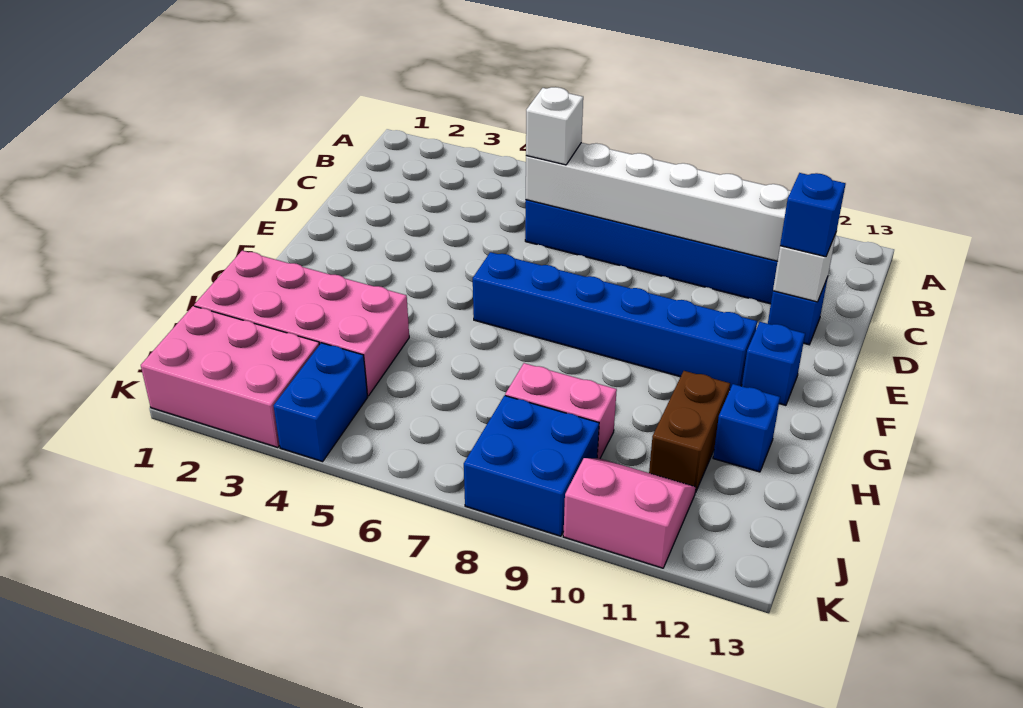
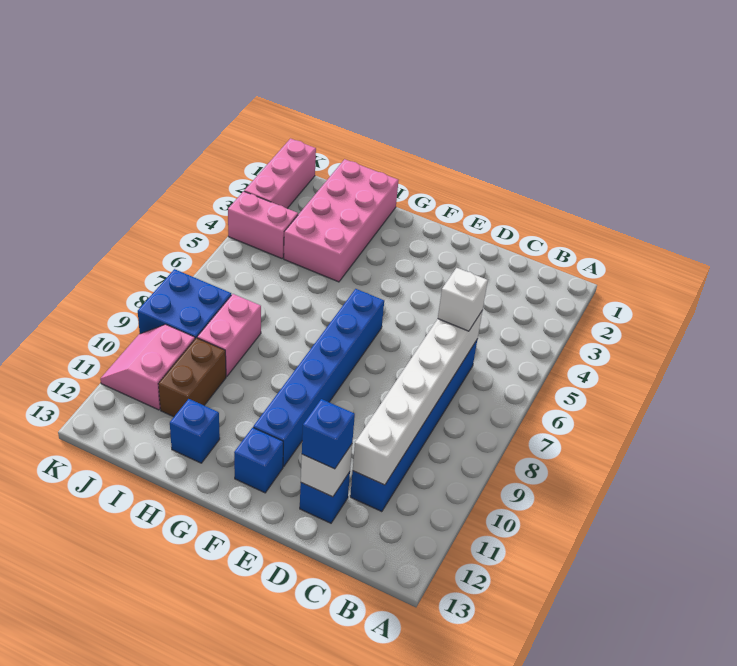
brown brick H11:I11 level 1 -> brown brick I10:I11 level 1
pink brick J1:K3 level 1 -> pink brick K1:K3 level 1
blue brick J4:K4 level 1 -> pink brick J4:K4 level 1
pink slope J10:K11 level 1 top K -> pink slope J10:K11 level 1 top J

